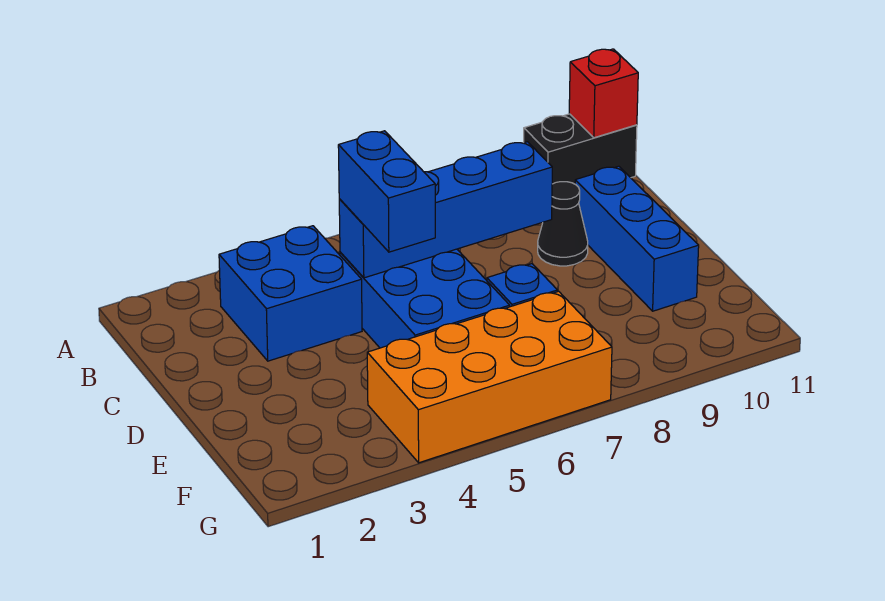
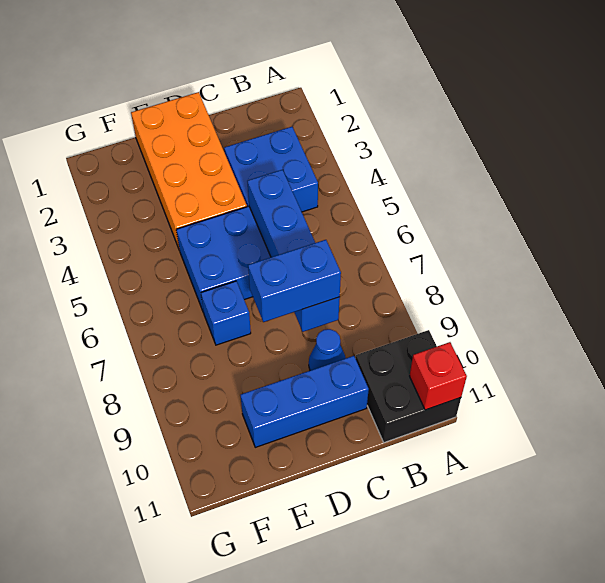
black brick A10:A11 level 1 -> black brick A10:B11 level 1
blue brick C5:D5 level 3 -> blue brick C8:D8 level 3
black cone C9 level 1 -> blue cone C9 level 1
orange brick F4:G7 level 1 -> orange brick D1:E4 level 1

